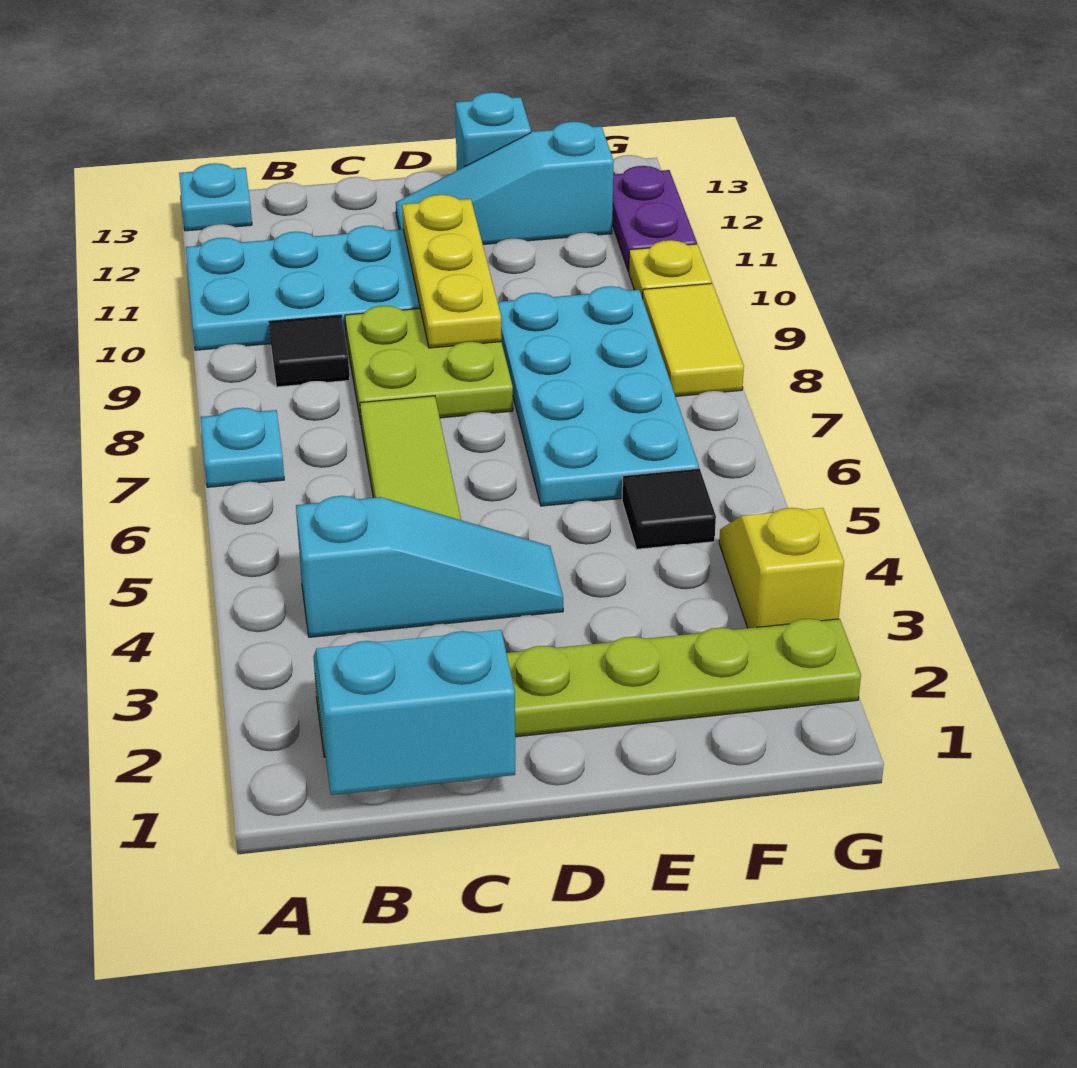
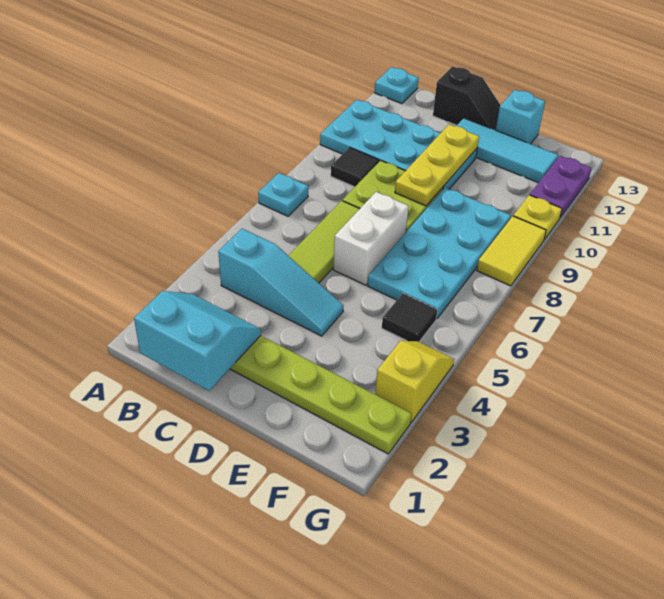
none -> black slope C13:D13 level 1 top C
none -> white brick D6:D7 level 1
cyan slope D12:F12 level 1 top F -> cyan tile D12:F12 level 1

